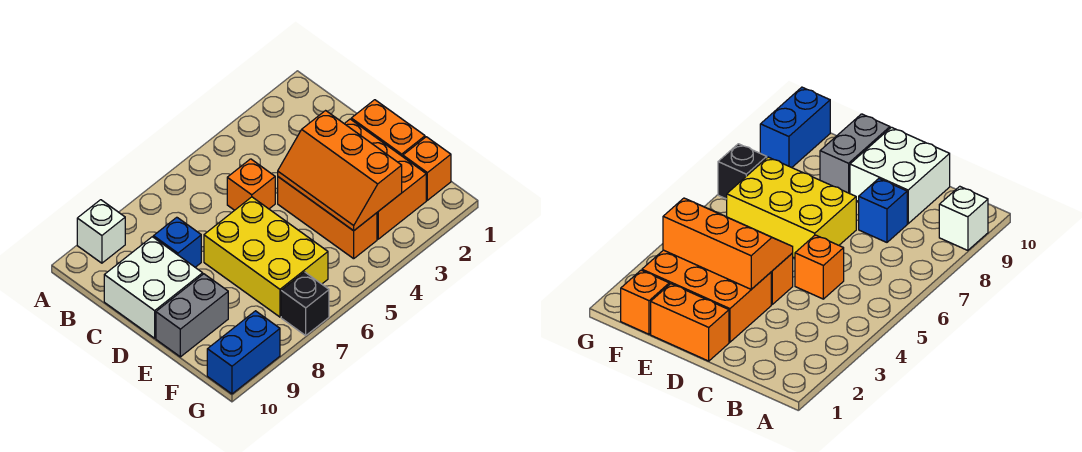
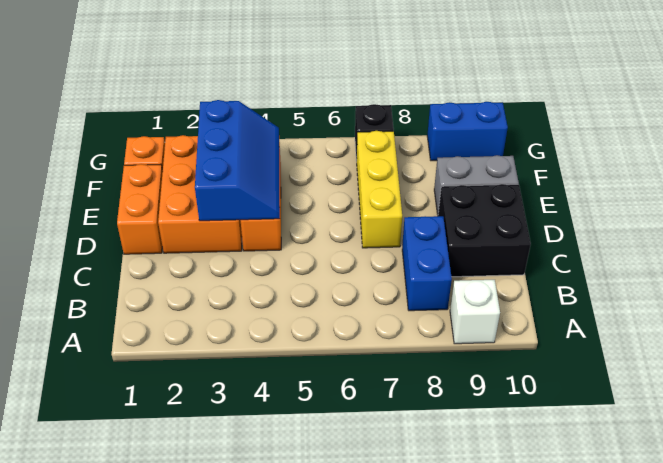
orange brick C5 level 1 -> none
blue brick C8 level 1 -> blue brick B8:C8 level 1
white brick C9:D10 level 1 -> black brick C9:D10 level 1
orange slope D3:F4 level 2 top 3 -> blue slope D3:F4 level 2 top 3
yellow brick D6:F7 level 1 -> yellow brick D7:F7 level 1

